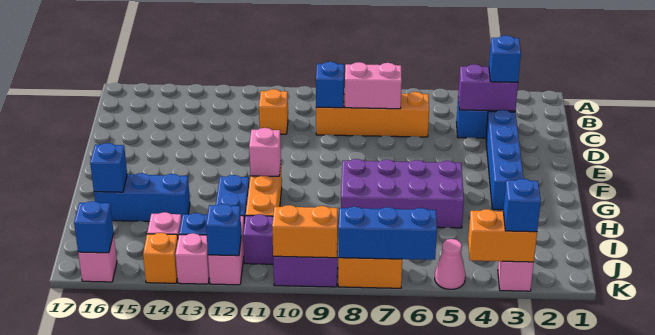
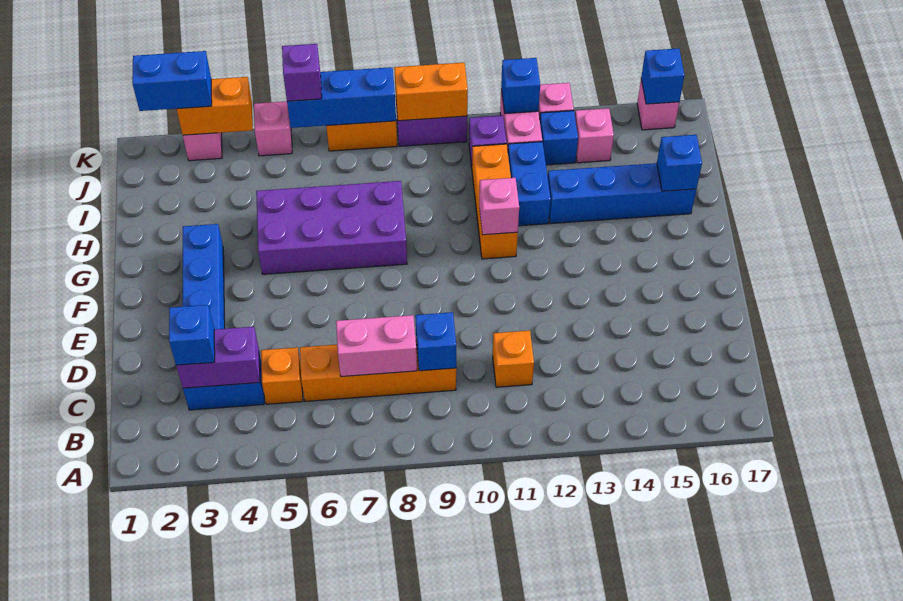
blue brick H14:H16 level 1 -> blue brick H13:H16 level 1
blue brick K3 level 3 -> blue brick K2:K3 level 3
pink cone K5 level 1 -> pink brick K5 level 1
none -> purple brick K6 level 3
orange brick K14 level 1 -> orange brick C5 level 1

